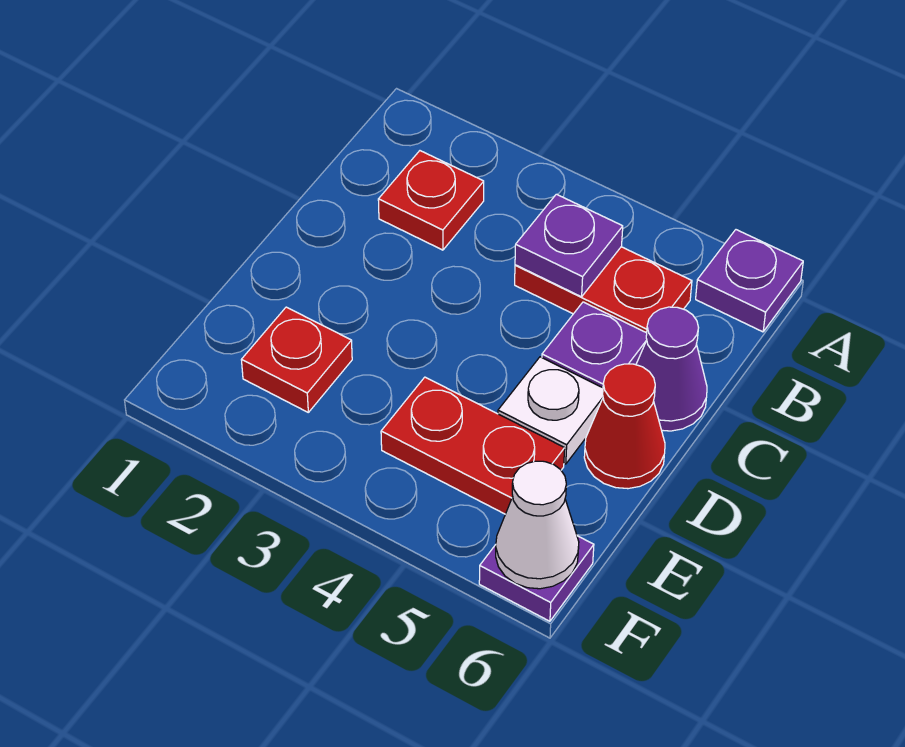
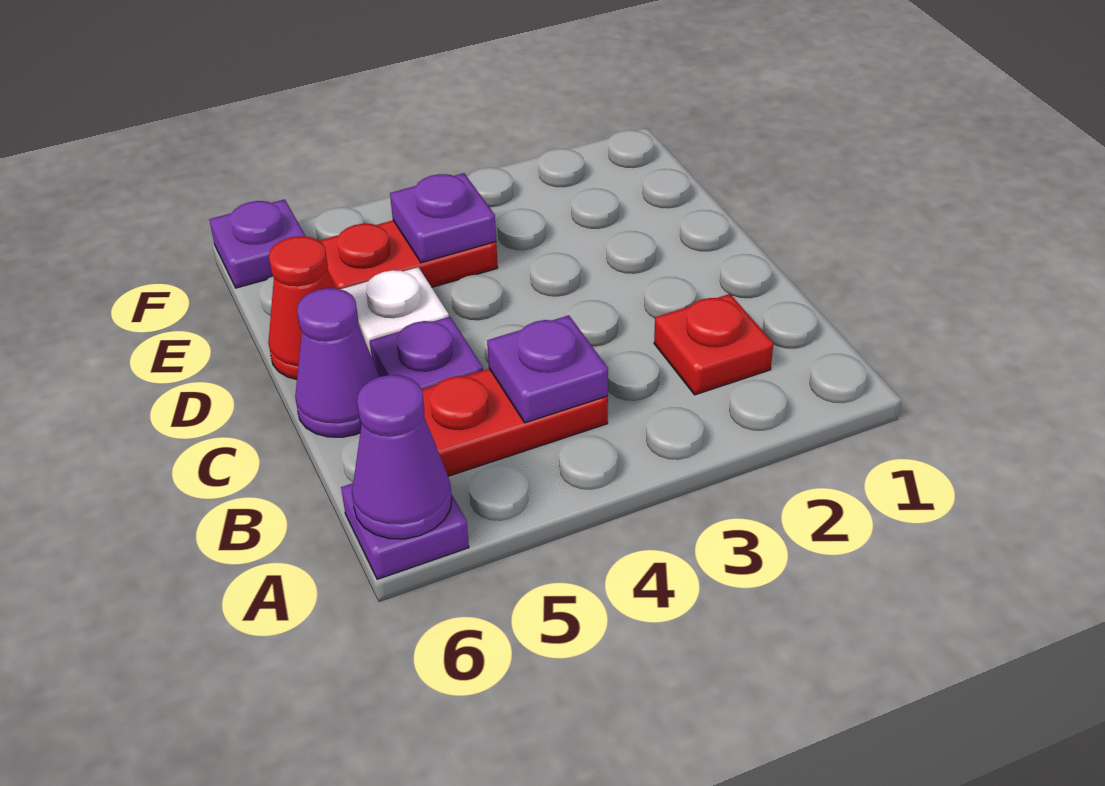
none -> purple cone A6 level 2
red plate E2 level 1 -> none
none -> purple plate E4 level 2
white cone F6 level 2 -> none

